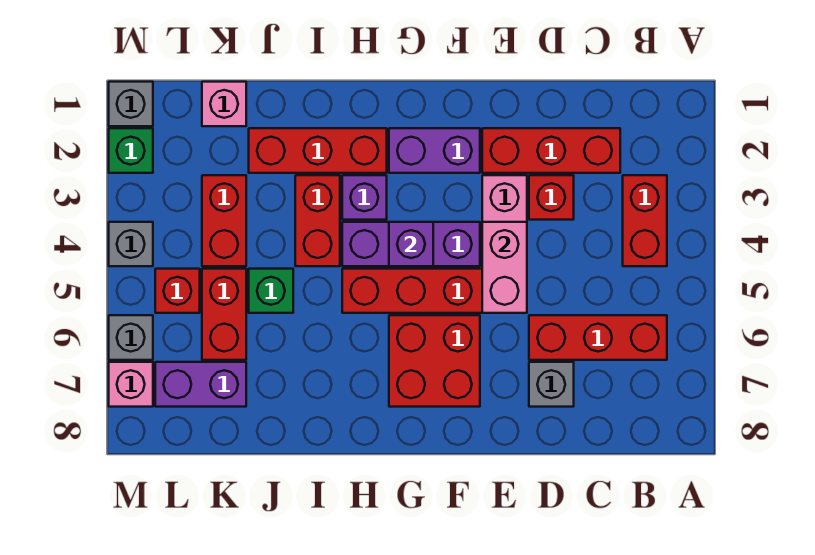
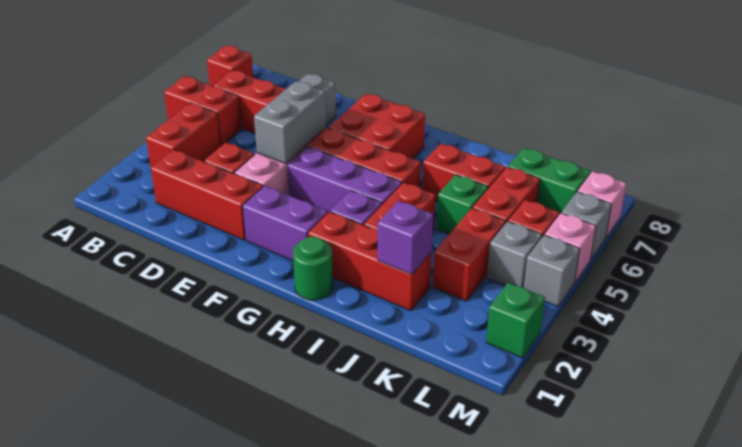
none -> red brick A5:B5 level 1
none -> red brick A7 level 1
pink brick E4:E5 level 2 -> grey brick E4:E5 level 2
purple brick G4 level 2 -> purple brick J2 level 2
none -> green round brick H1 level 1
none -> red brick I6:J6 level 1
pink brick K1 level 1 -> pink brick M5 level 1
purple brick K7:L7 level 1 -> green brick K7:L7 level 1
grey brick M1 level 1 -> grey brick L4 level 1

